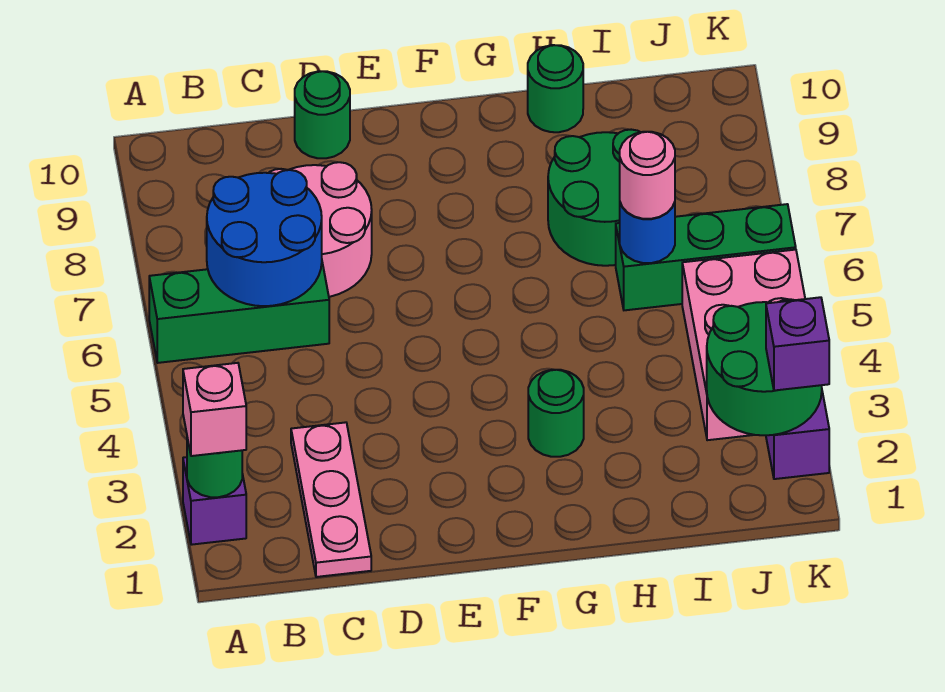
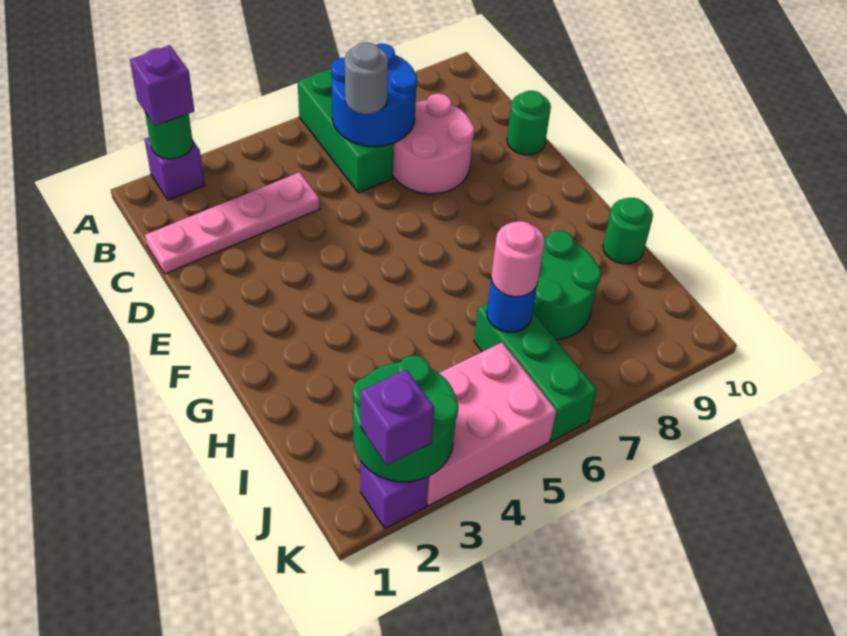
pink brick A2 level 3 -> purple brick A2 level 3
pink plate C1:C3 level 1 -> pink plate C1:C4 level 1
none -> grey round brick C6 level 3
green round brick G3 level 1 -> none

